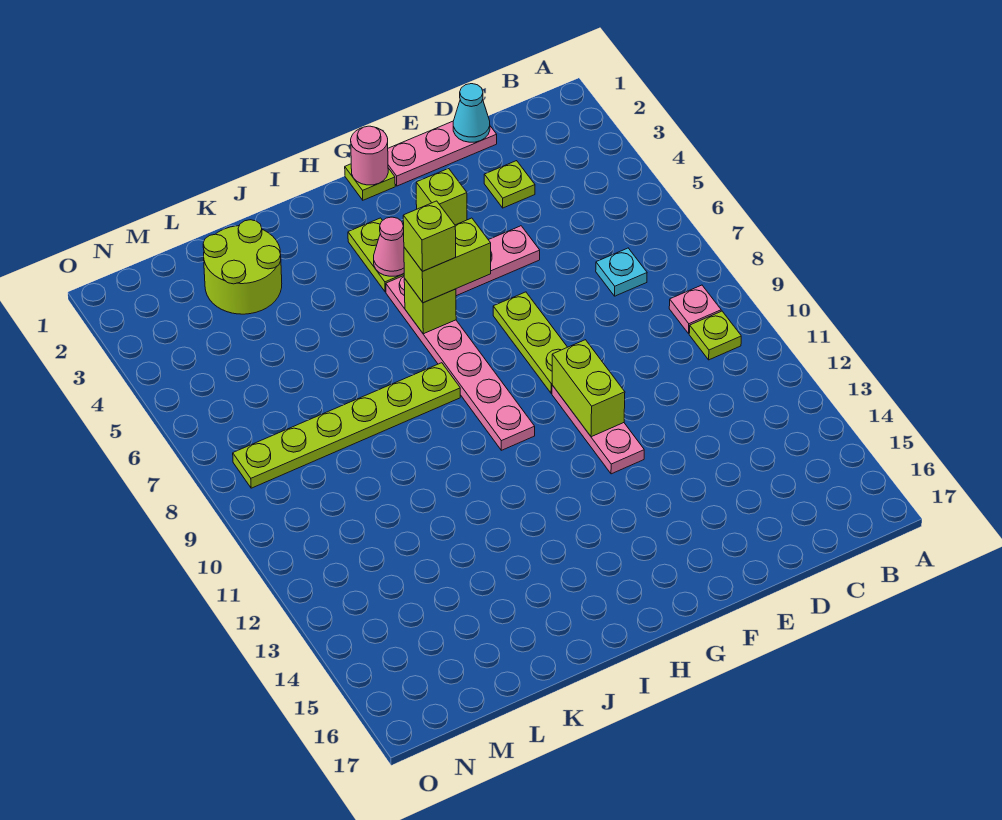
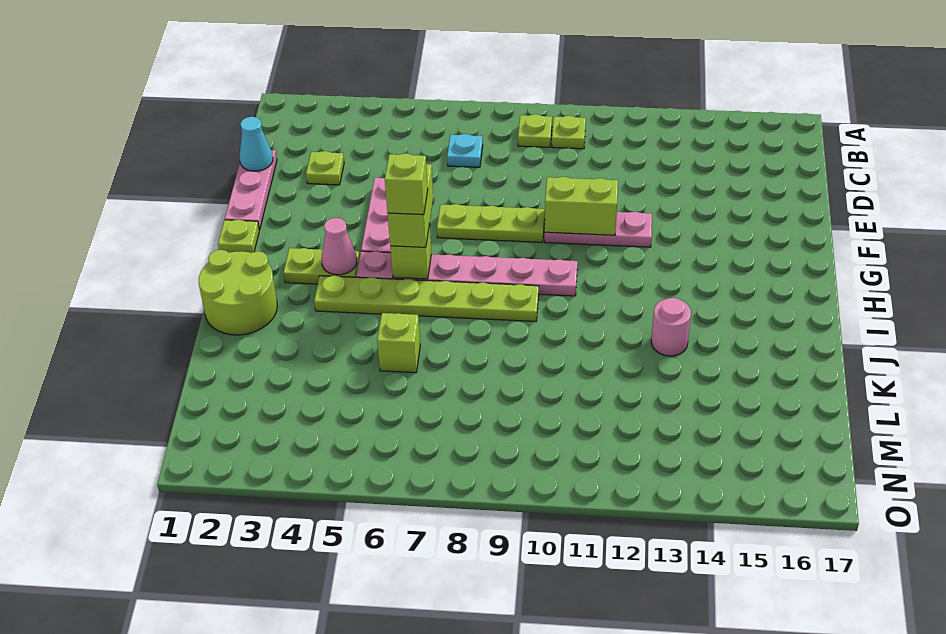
pink plate B9 level 1 -> lime plate B9 level 1
lime brick F3 level 1 -> lime brick K6 level 1
pink round brick G1 level 2 -> pink round brick J13 level 1
lime plate I8:N8 level 1 -> lime plate I4:I9 level 1
lime round brick K2:L3 level 1 -> lime round brick I1:J2 level 1

